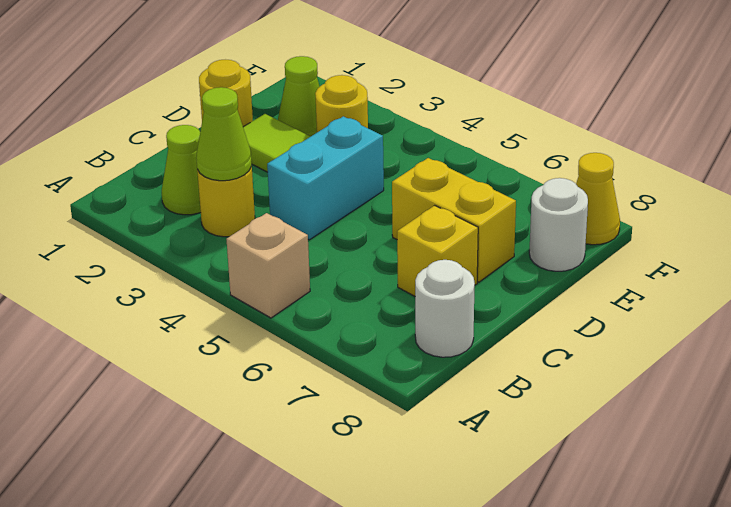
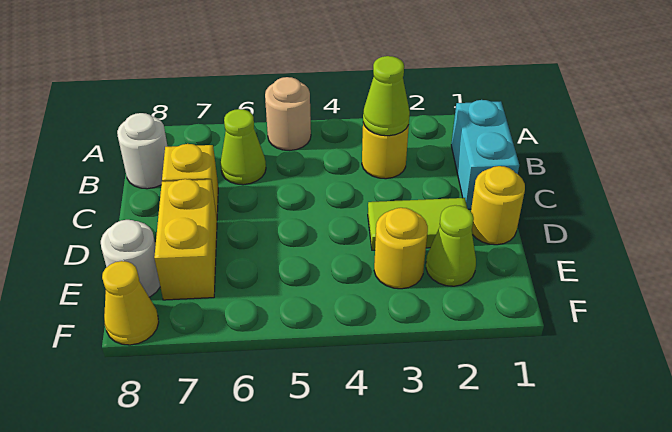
tan brick A5 level 1 -> tan round brick A5 level 1
lime cone B2 level 1 -> lime cone B6 level 1
cyan brick C4:D4 level 1 -> cyan brick B1:C1 level 1
yellow brick D6:D7 level 1 -> yellow brick D7:E7 level 1

